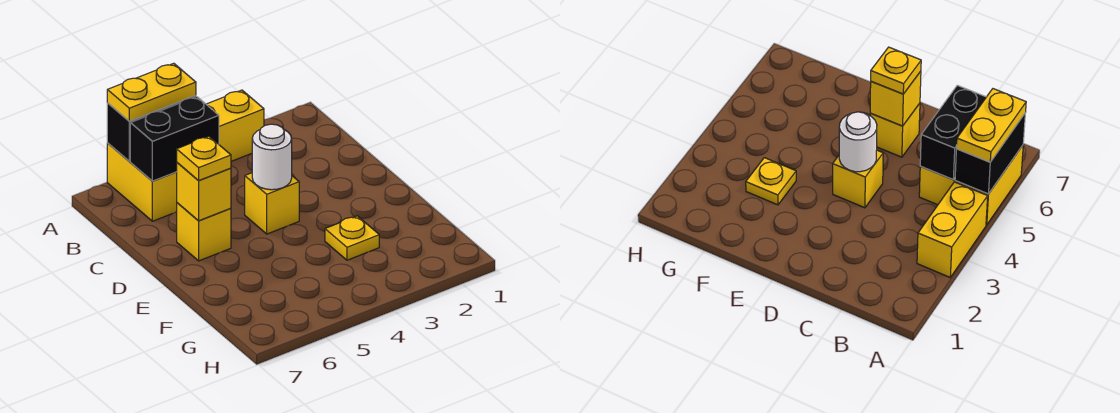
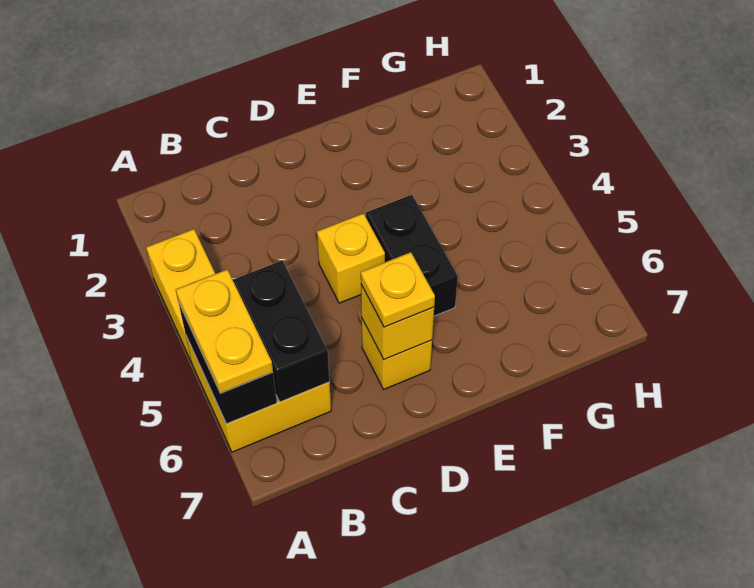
white round brick D4 level 2 -> none
none -> black brick E4:E5 level 1
yellow plate F3 level 1 -> none

